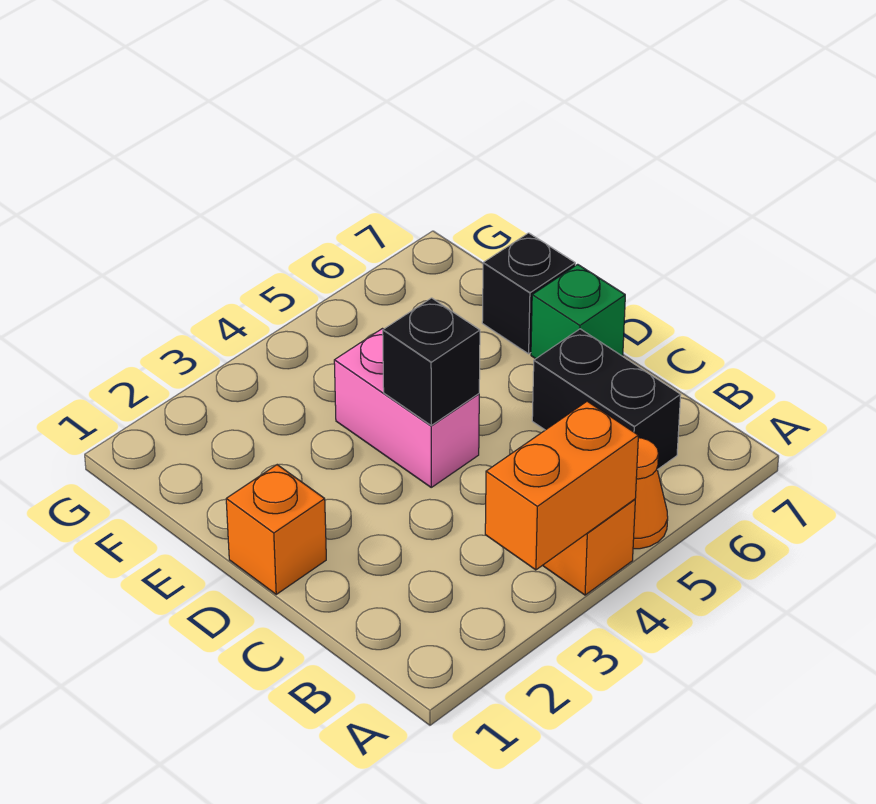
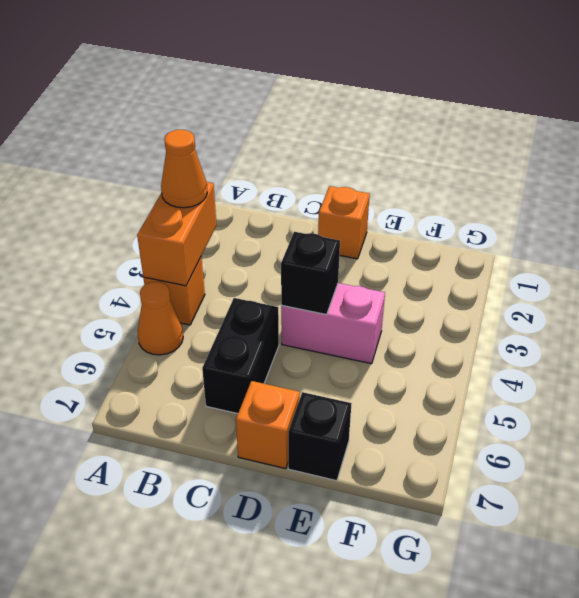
none -> orange cone A3 level 3
black brick B6:C6 level 1 -> black brick C5:C6 level 1
green brick D7 level 1 -> orange brick D7 level 1

